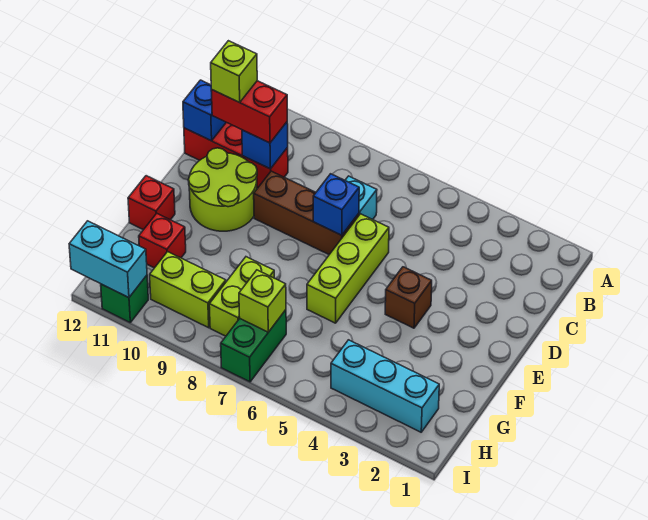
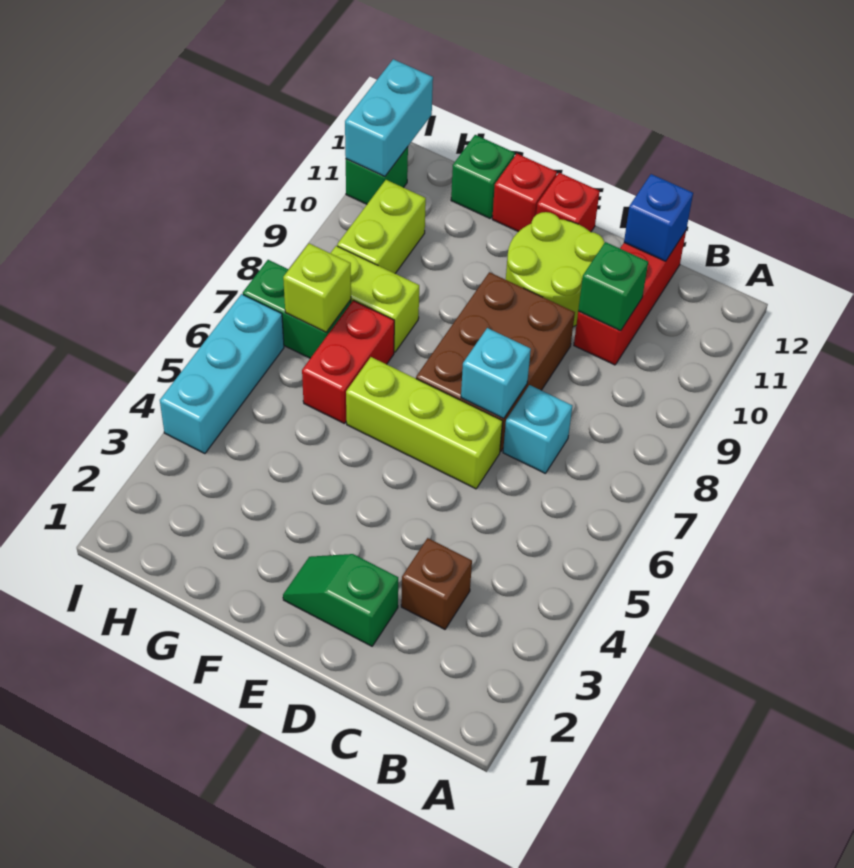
blue brick C10 level 2 -> green brick C10 level 2
red brick C10:C11 level 3 -> red brick G6:G7 level 1
lime brick C11 level 4 -> none
none -> green slope D2:E2 level 1 top D
brown brick D7:D9 level 1 -> brown brick D7:E9 level 1
blue brick D7 level 2 -> cyan brick D7 level 2
brown brick E4 level 1 -> brown brick C3 level 1
red brick G11 level 1 -> red brick E12 level 1
none -> green brick G12 level 1
cyan brick H2:H4 level 1 -> cyan brick I4:I6 level 1

